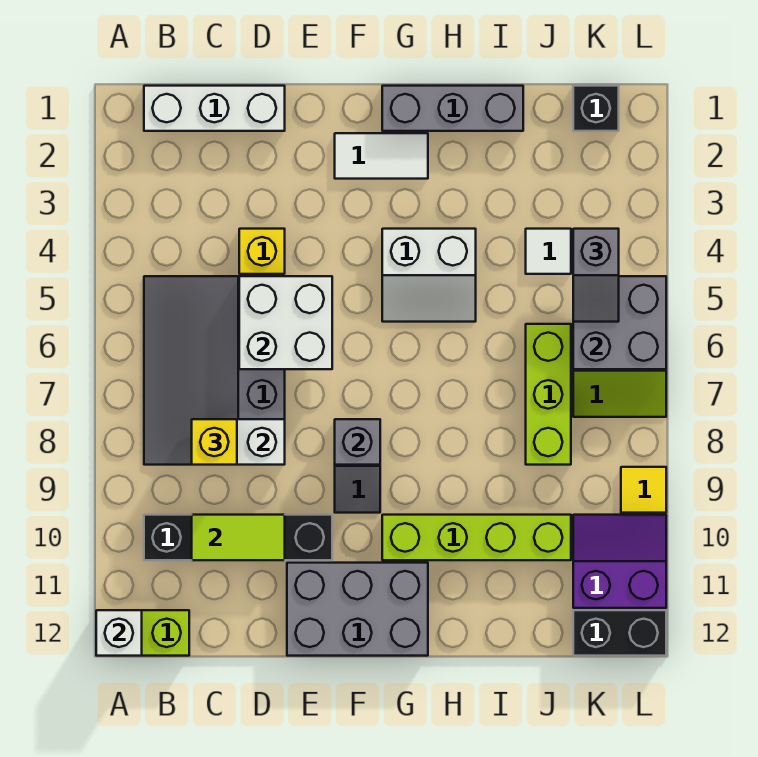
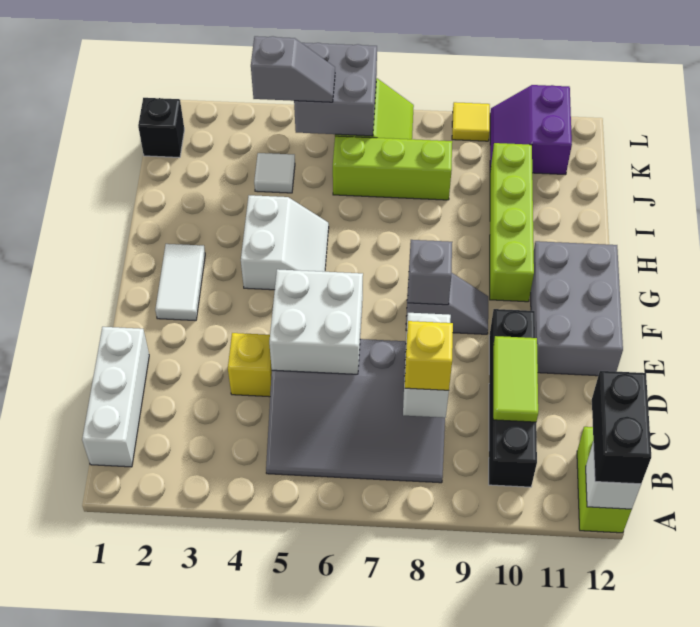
grey brick G1:I1 level 1 -> none
black brick K12:L12 level 1 -> black brick A12:B12 level 3

